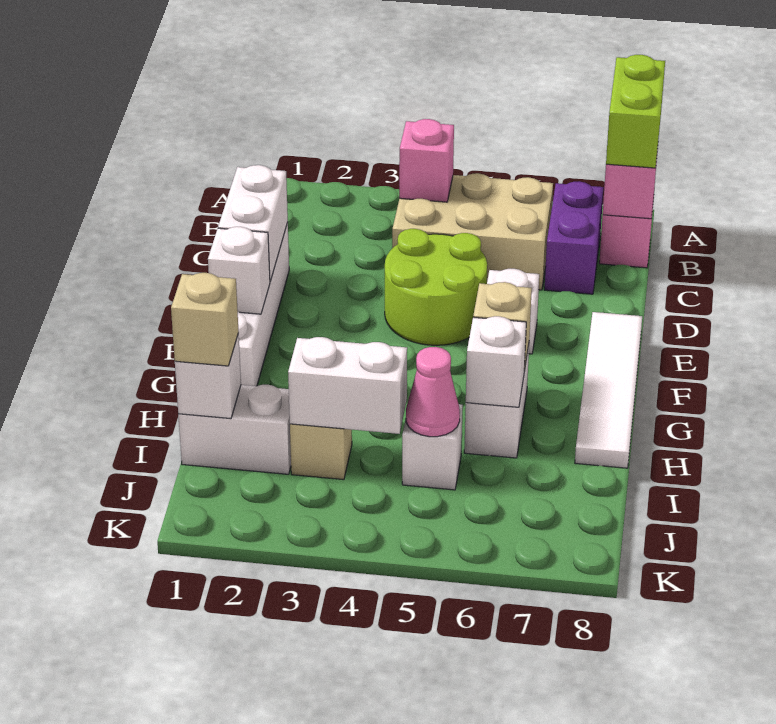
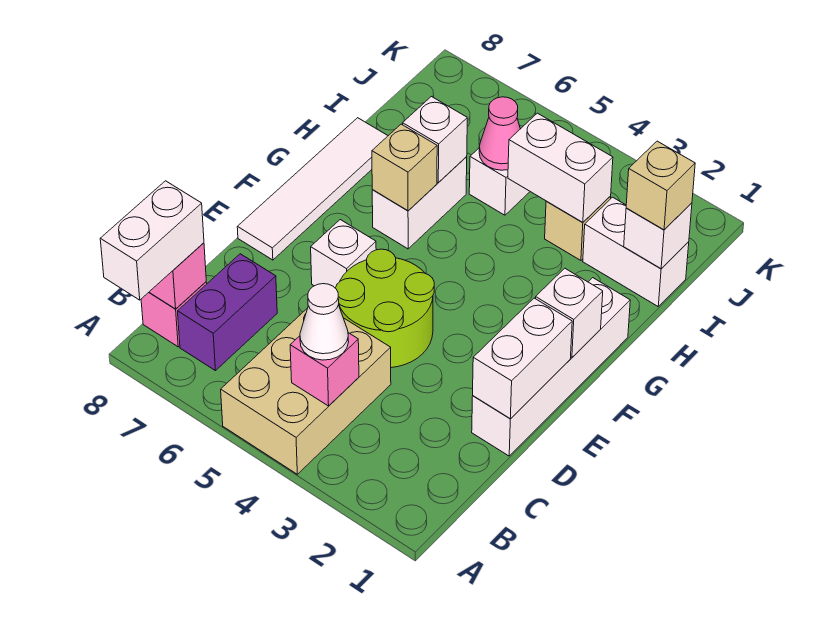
lime brick A8:B8 level 3 -> white brick A8:B8 level 3
tan brick B4:C6 level 1 -> tan brick A4:C5 level 1
none -> white cone B4 level 3

